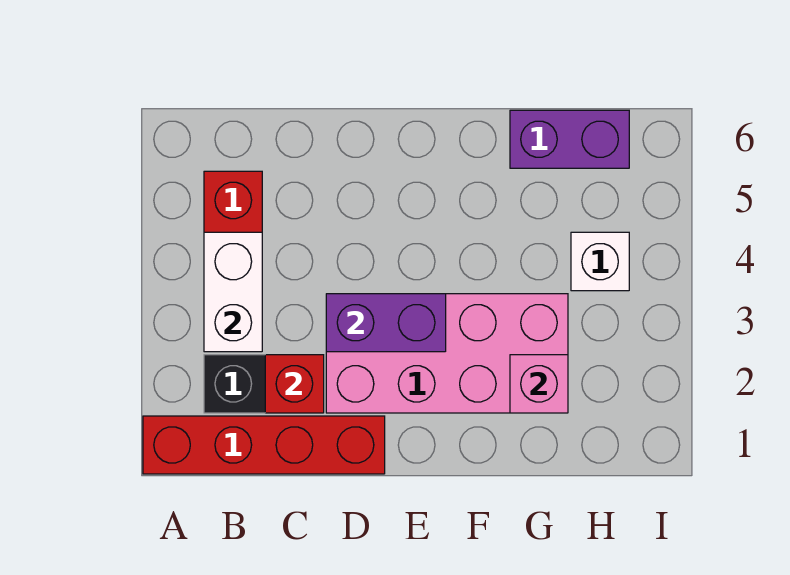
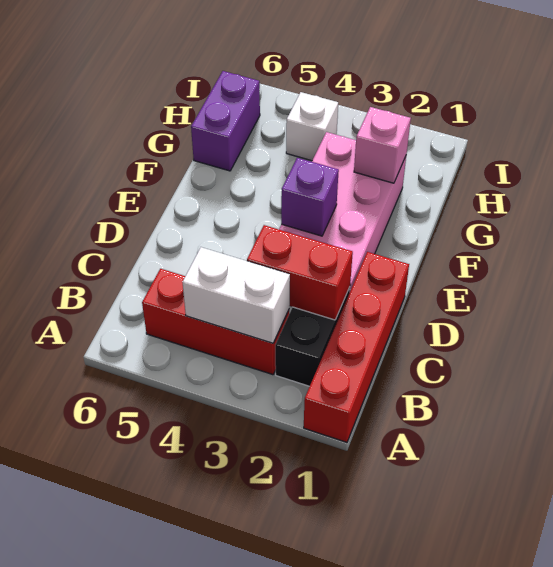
red brick C2 level 2 -> red brick C2:C3 level 2
purple brick D3:E3 level 2 -> purple brick E3 level 2

